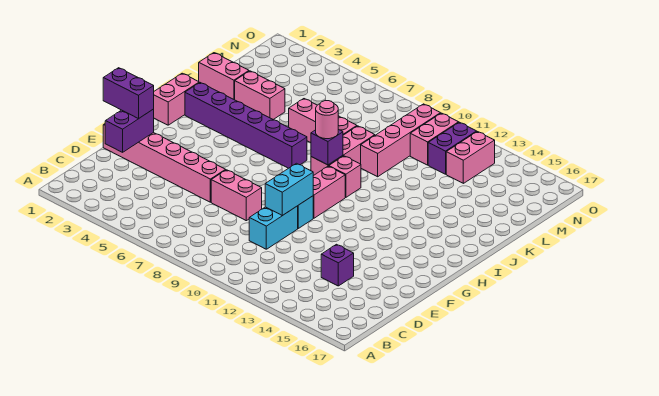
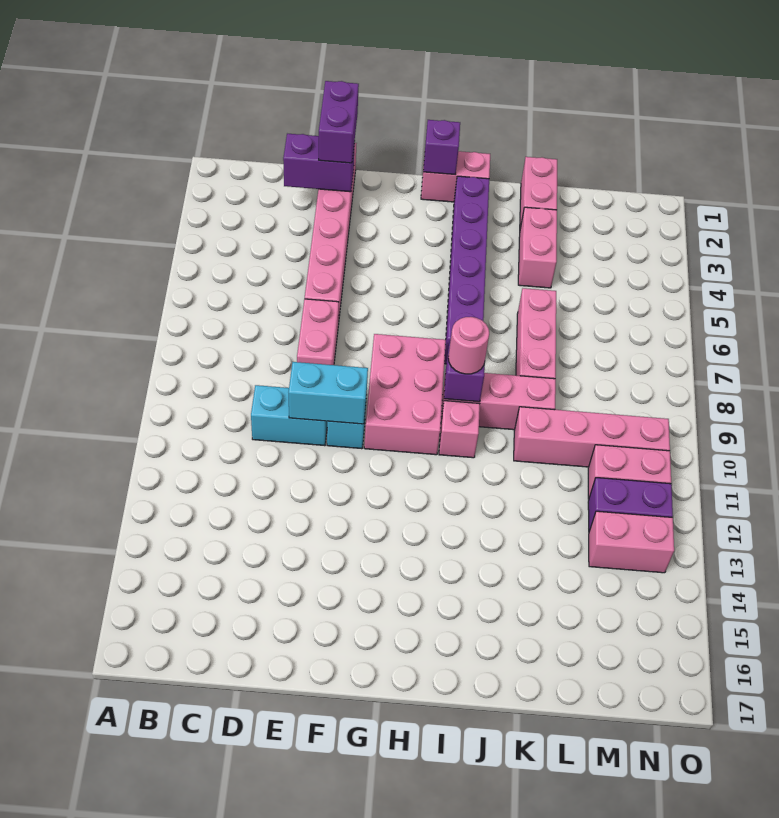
purple brick D14 level 1 -> purple brick H1 level 2
pink brick G10:H10 level 1 -> pink brick G8:H10 level 1

